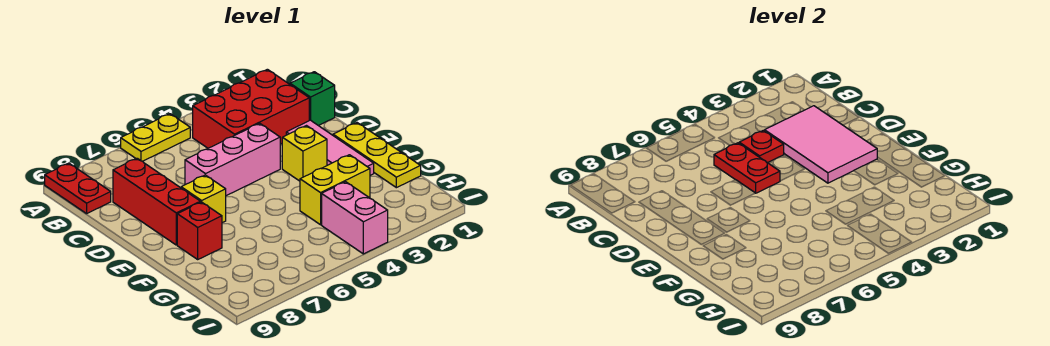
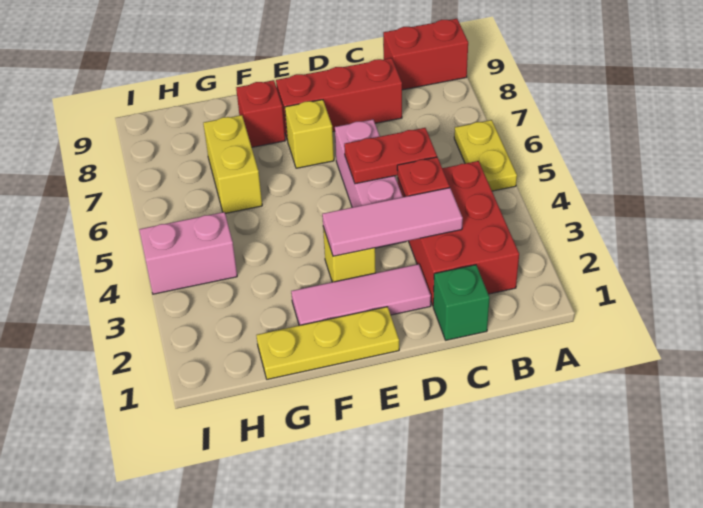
red plate A9:B9 level 1 -> red brick A9:B9 level 1
pink tile C2:E3 level 2 -> pink tile C3:E3 level 2
yellow brick G3:G4 level 1 -> yellow brick G6:G7 level 1

